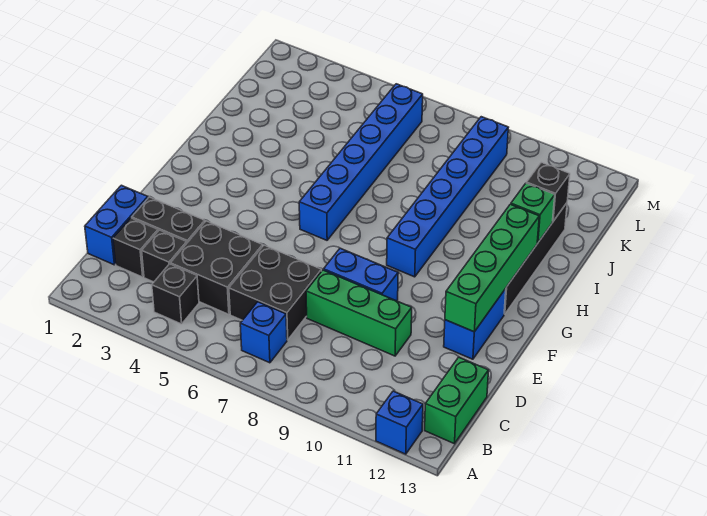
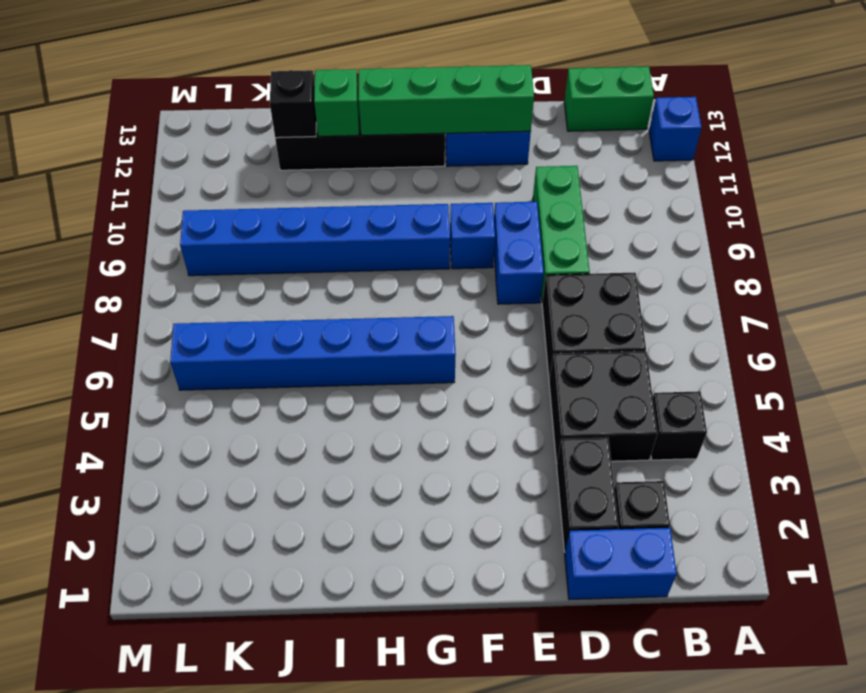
blue brick B7 level 1 -> blue brick F9 level 1
black brick C3 level 1 -> none

